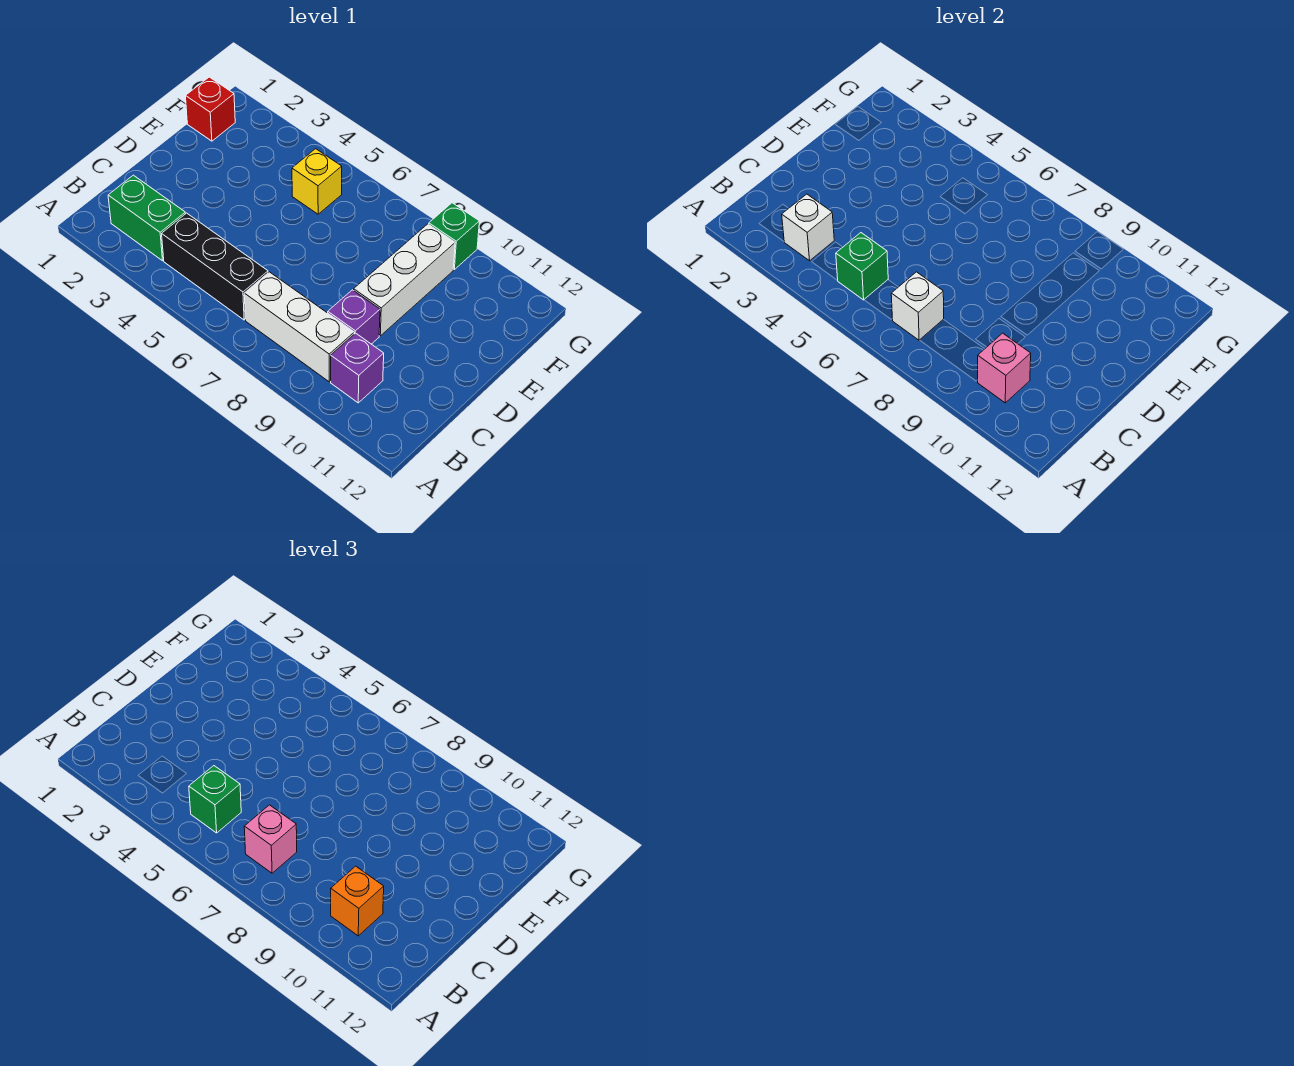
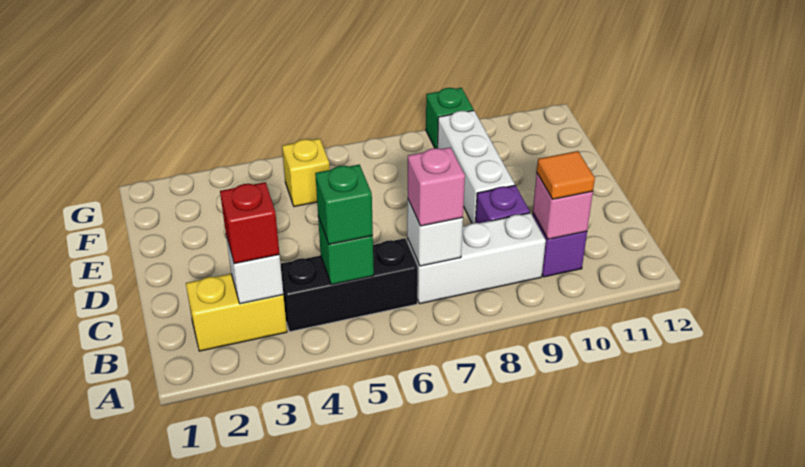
green brick B2:B3 level 1 -> yellow brick B2:B3 level 1
orange brick B10 level 3 -> orange tile B10 level 3
red brick F1 level 1 -> red brick B3 level 3

